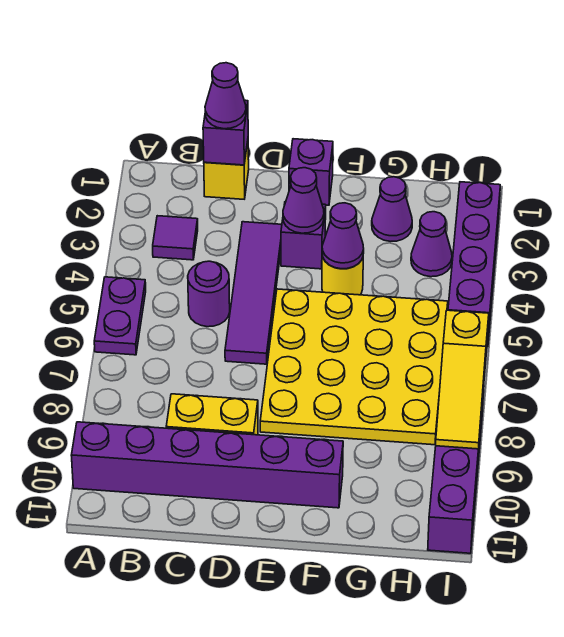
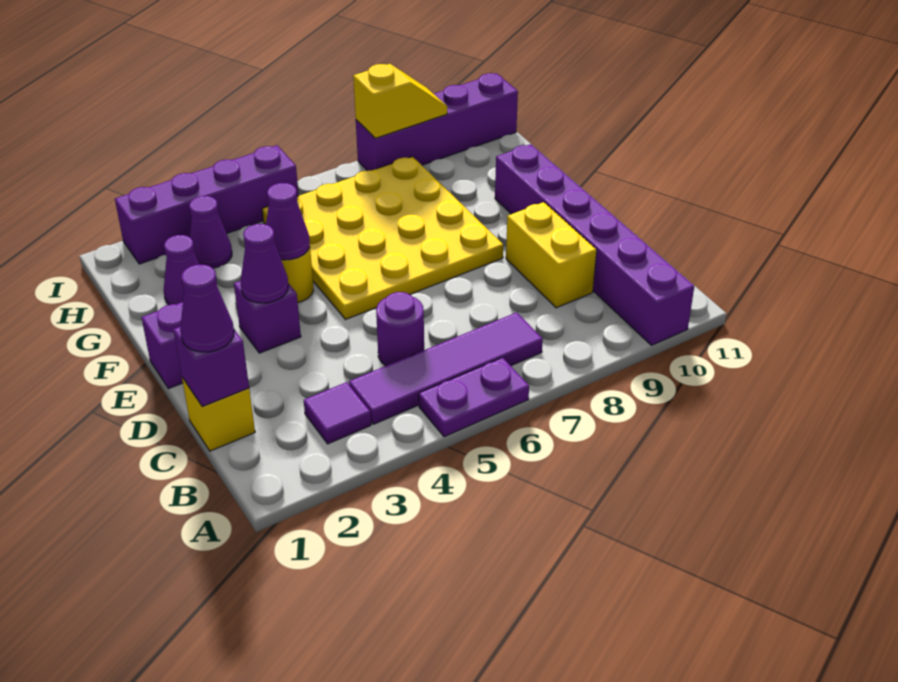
purple tile D3:D6 level 1 -> purple tile B4:B7 level 1
yellow slope I7:I9 level 2 top 7 -> yellow slope I8:I9 level 2 top 8

